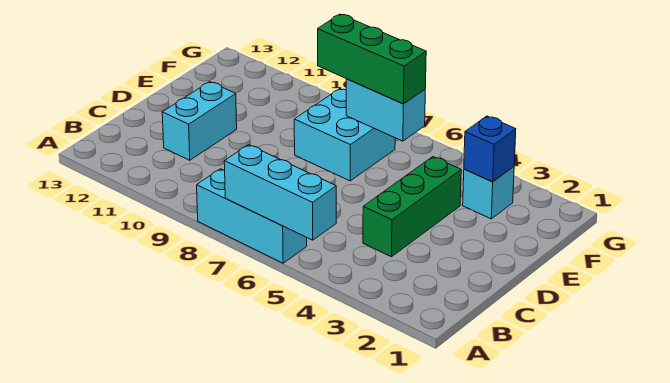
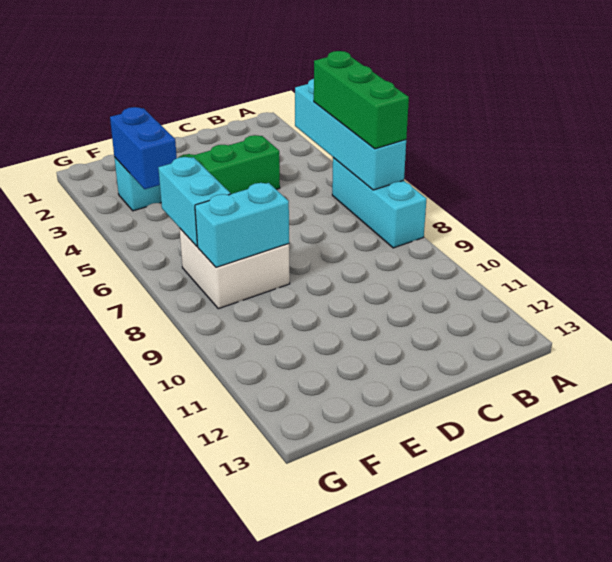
cyan brick A5:A7 level 2 -> cyan brick A4:A7 level 2
cyan brick C11:D11 level 1 -> cyan brick E8:F8 level 2
cyan brick E7:F8 level 1 -> white brick E7:F8 level 1
blue brick F3 level 2 -> blue brick F3:F4 level 2
green brick F6:F8 level 3 -> green brick A5:A7 level 3

